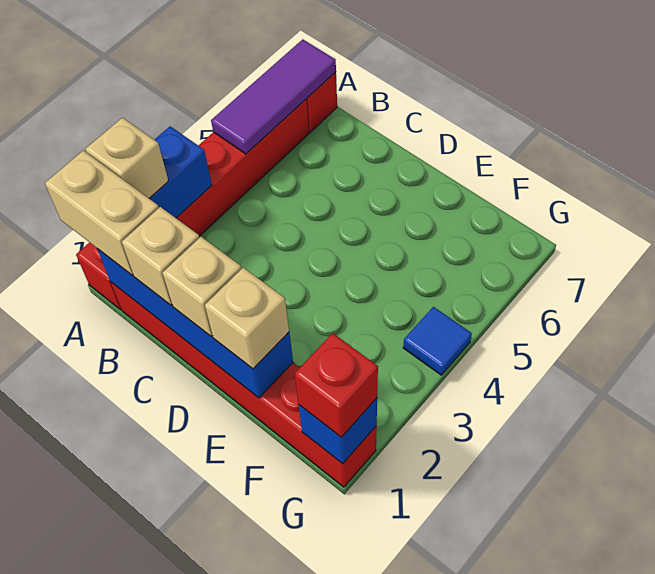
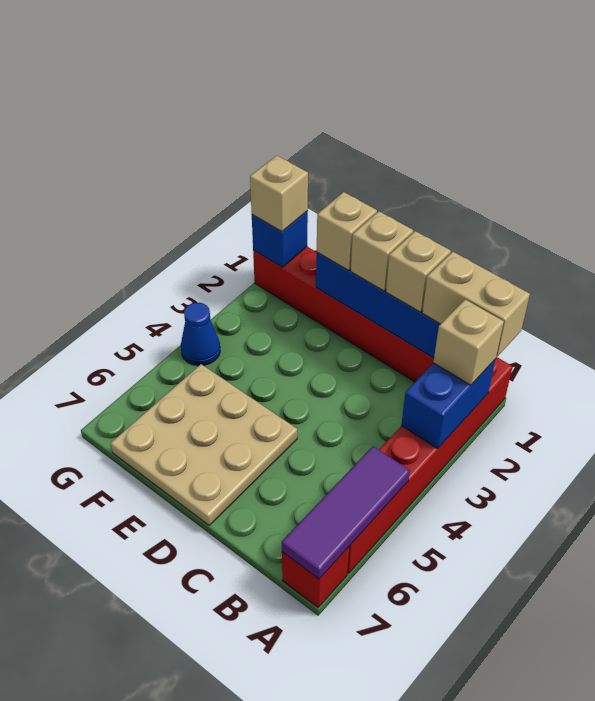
none -> tan plate D5:F7 level 1
red brick G1 level 3 -> tan brick G1 level 3
blue tile G4 level 1 -> blue cone G4 level 1

